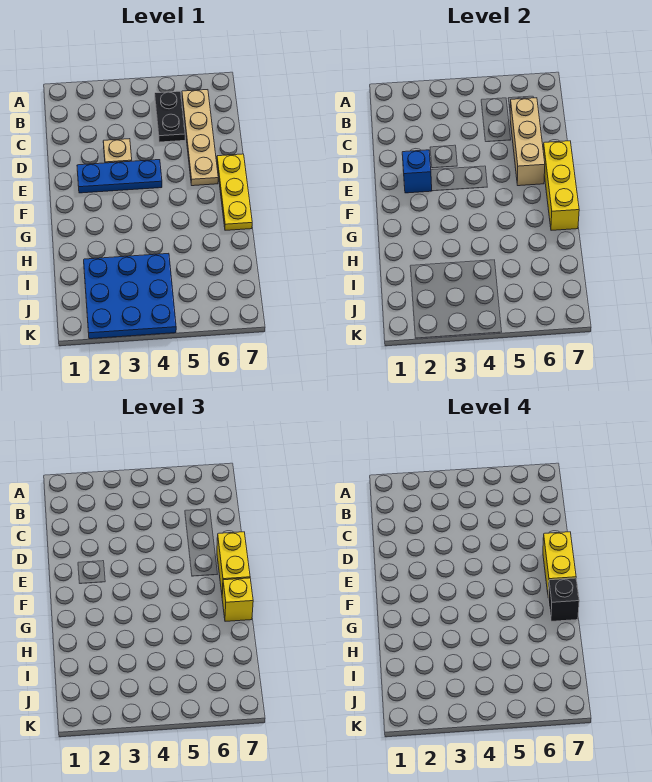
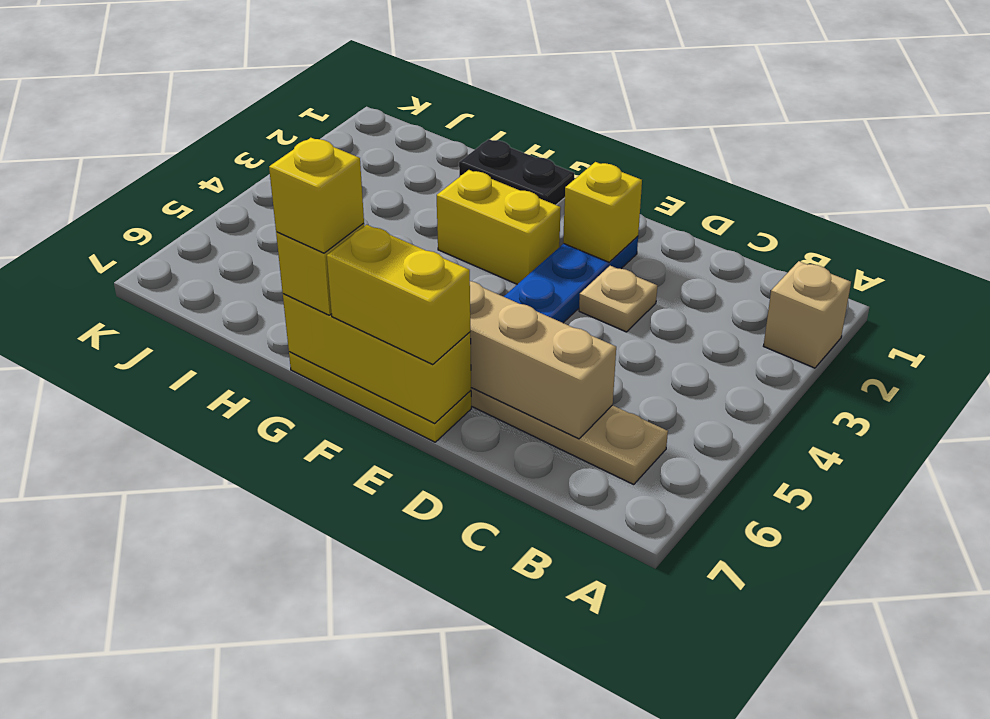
none -> tan brick A2 level 1
black plate B5:C5 level 1 -> black plate G1:H1 level 1
blue brick E2 level 2 -> yellow brick E2 level 2
yellow brick E7:F7 level 4 -> yellow brick F3:G3 level 1
black brick G7 level 4 -> yellow brick G7 level 4
blue plate I2:K4 level 1 -> none

